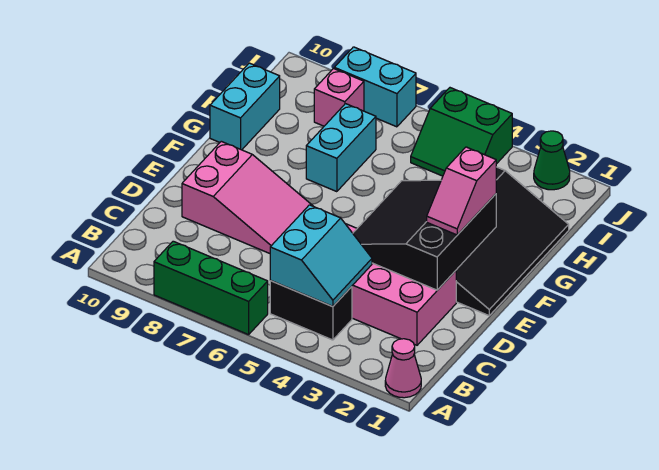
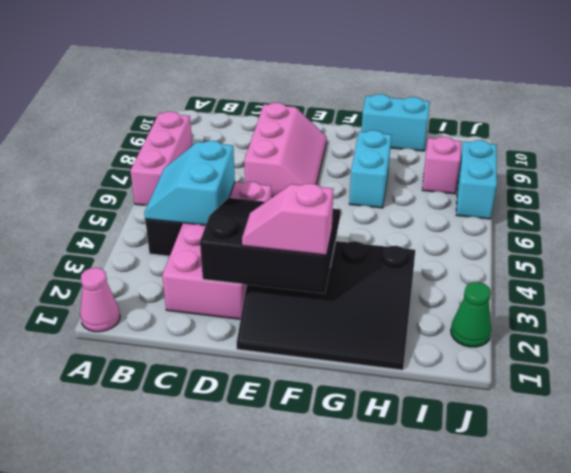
green brick A6:A8 level 1 -> pink brick A6:A8 level 1
cyan slope B4:C5 level 2 top 5 -> cyan slope B4:C5 level 2 top C
pink slope D7:E9 level 1 top 9 -> pink slope D7:E9 level 1 top D
cyan brick G7:H7 level 1 -> cyan brick G7:G8 level 1
green slope I4:J5 level 1 top J -> none

